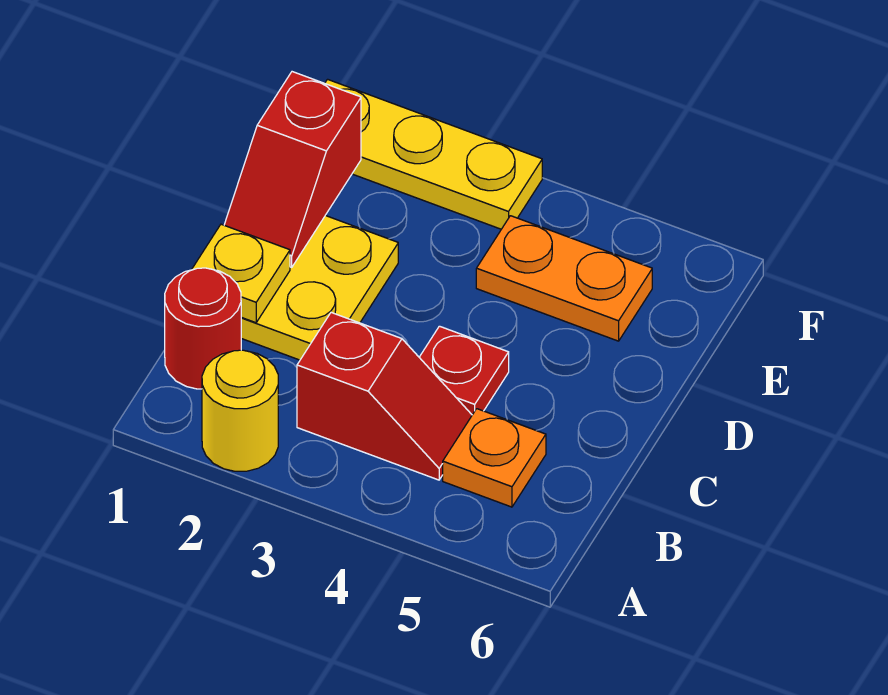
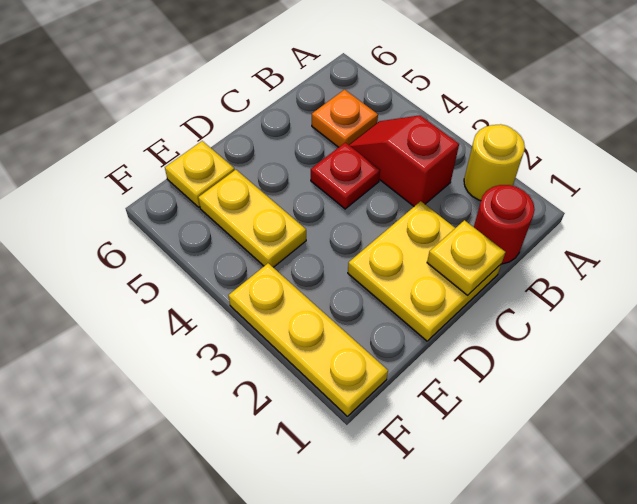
red slope D1:E1 level 2 top E -> none
orange plate E4:E5 level 1 -> yellow plate E4:E5 level 1
none -> yellow plate E6 level 1

